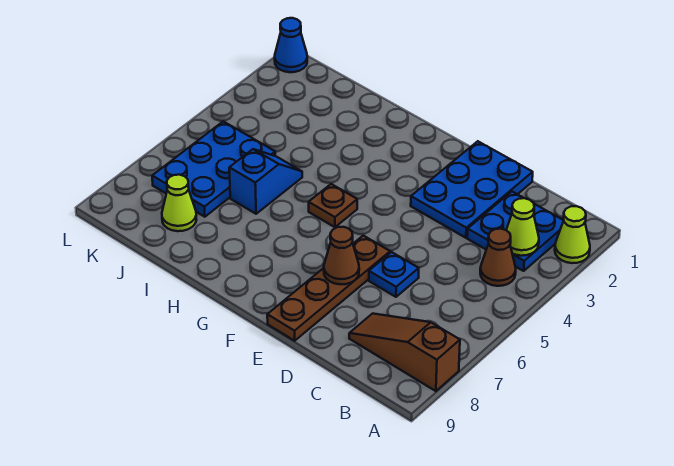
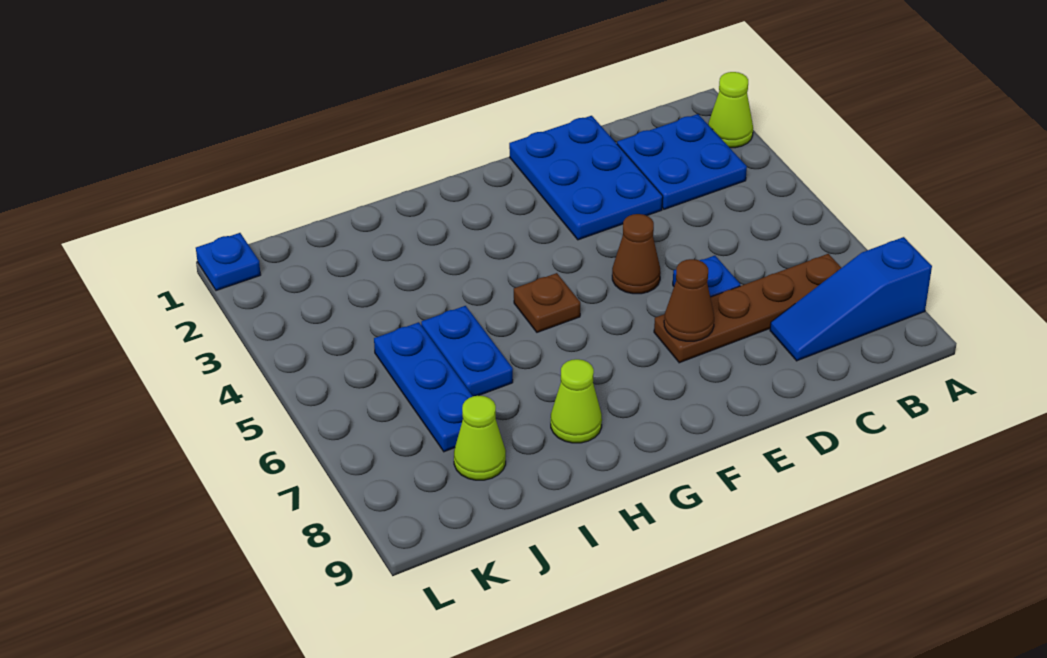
brown slope A8:C8 level 1 top A -> blue slope A8:C8 level 1 top A
lime cone B3 level 2 -> lime cone H8 level 1
brown cone B4 level 1 -> brown cone E5 level 1
brown plate E6:E9 level 1 -> brown plate B7:E7 level 1
blue slope I5:I6 level 1 top 6 -> blue plate I5:I6 level 1
blue plate J5:K7 level 1 -> blue plate J5:J7 level 1
blue cone L1 level 1 -> blue plate L1 level 1

